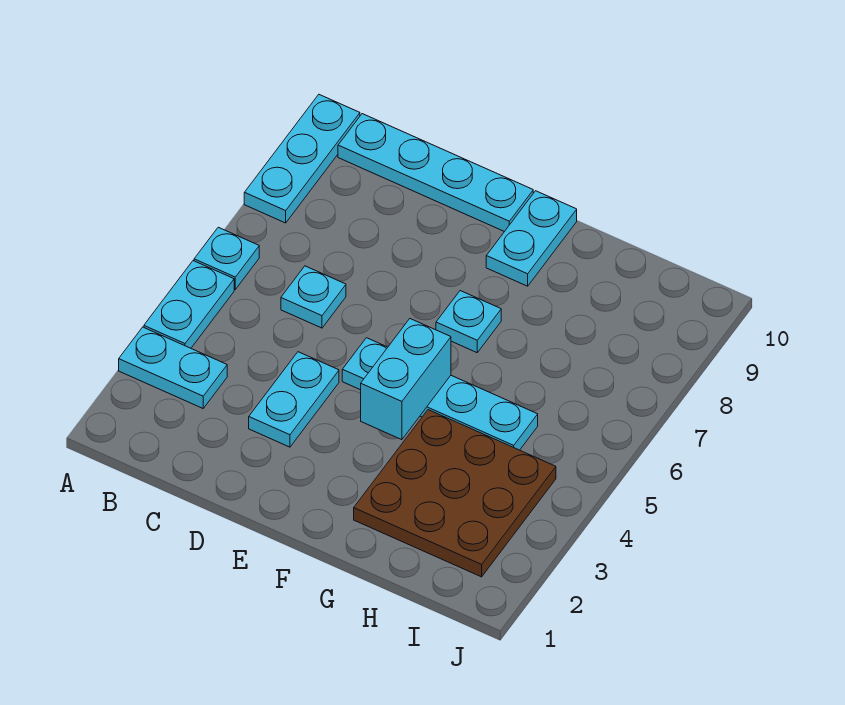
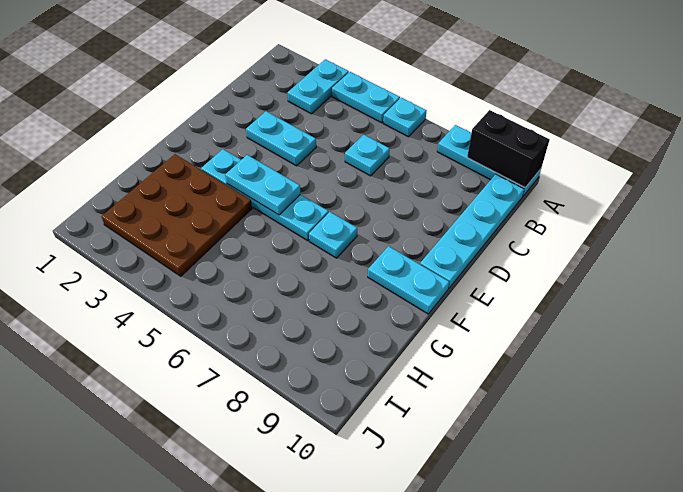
none -> black brick A9:A10 level 2
cyan plate E5:H5 level 1 -> cyan plate F3:F6 level 1
cyan brick F4:F5 level 2 -> cyan plate F4:F5 level 2

